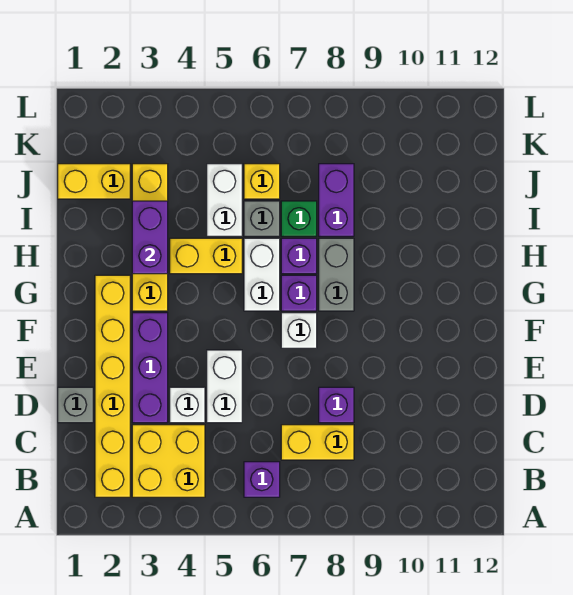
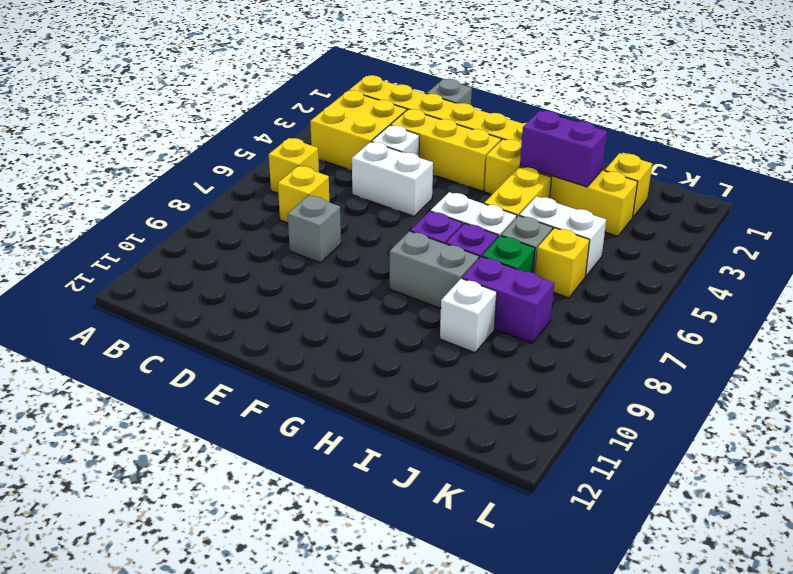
purple brick B6 level 1 -> yellow brick B6 level 1
yellow brick C7:C8 level 1 -> yellow brick C7 level 1
purple brick D3:F3 level 1 -> yellow brick D3:F3 level 1
purple brick D8 level 1 -> grey brick D8 level 1
white brick F7 level 1 -> white brick I9 level 1
yellow brick J1:J2 level 1 -> yellow brick J2 level 1

